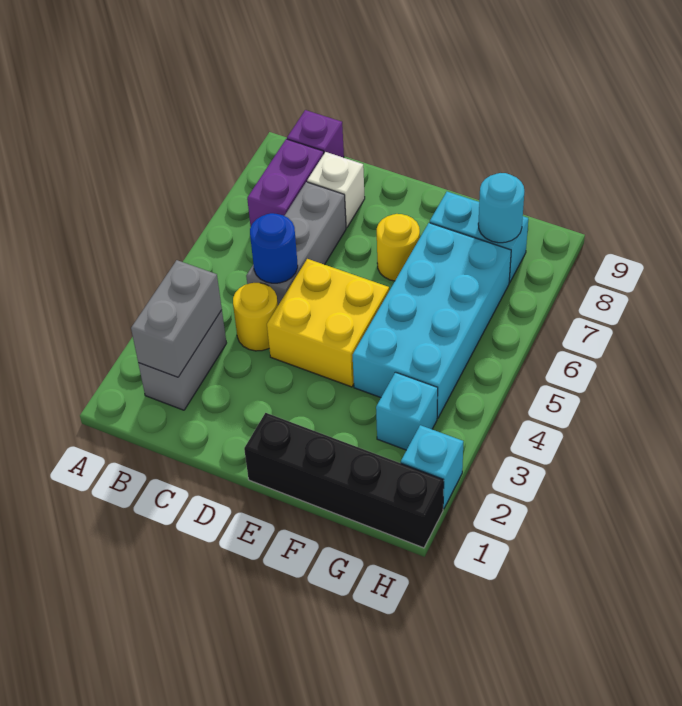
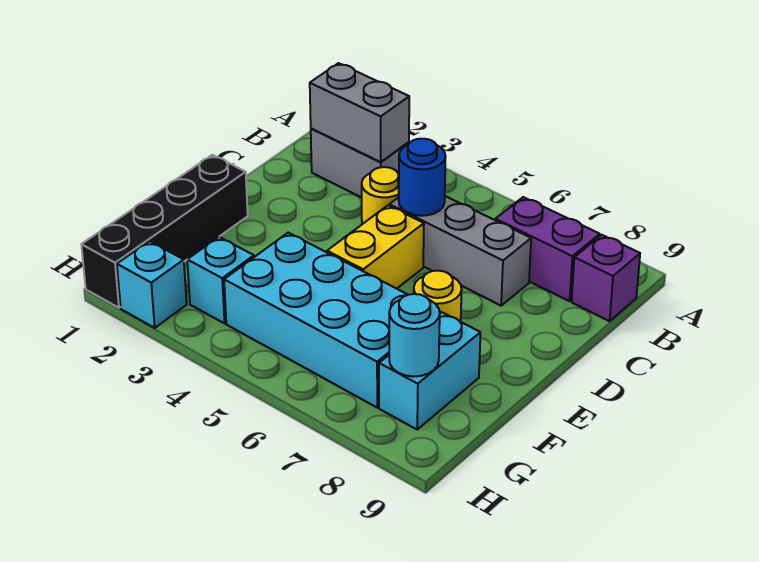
white brick C8 level 1 -> none
yellow brick D4:E5 level 1 -> yellow brick D5:E5 level 1

